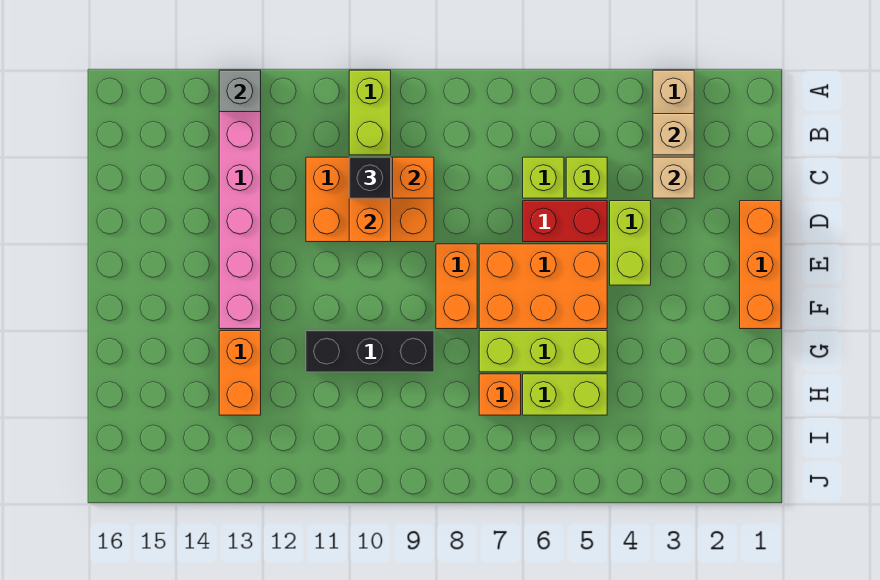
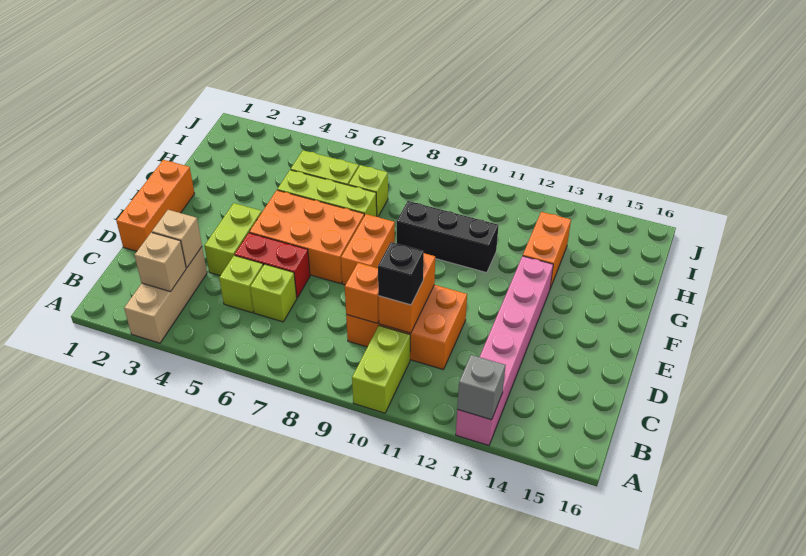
orange brick H7 level 1 -> lime brick H7 level 1

